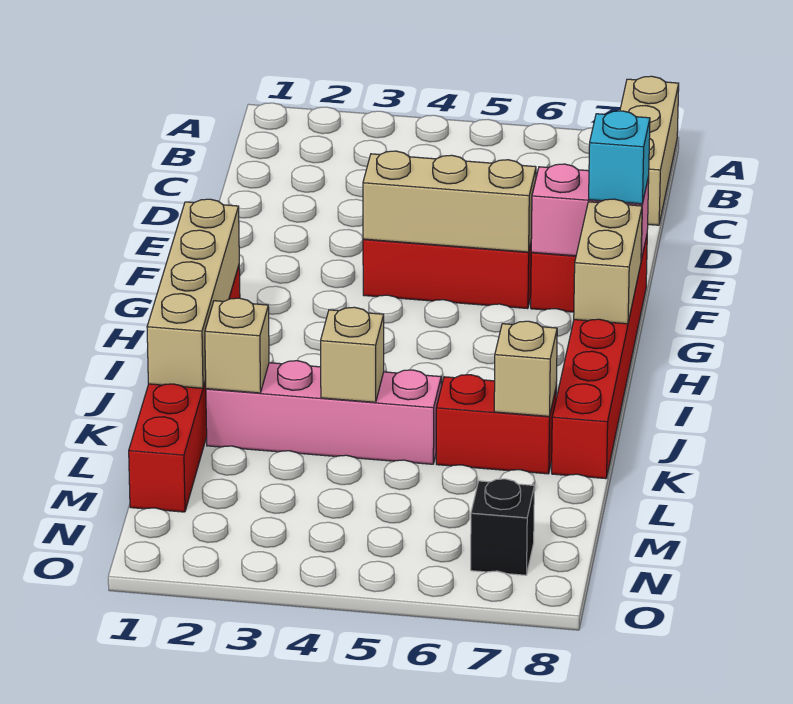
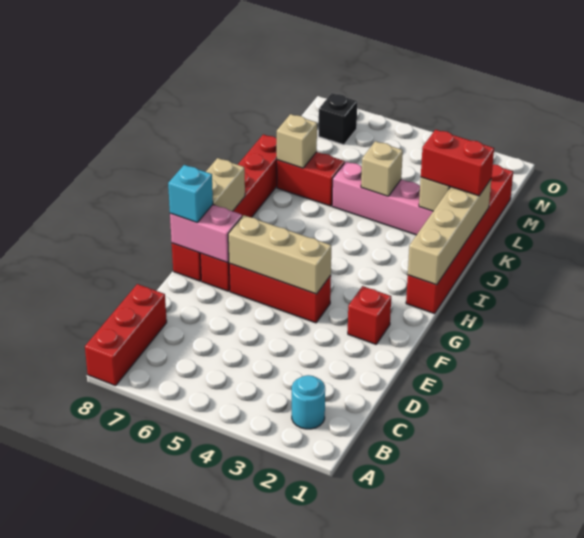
tan brick A8:C8 level 1 -> red brick A8:C8 level 1
none -> cyan round brick B2 level 1
none -> red brick F2 level 1
none -> red brick K1:K2 level 3

